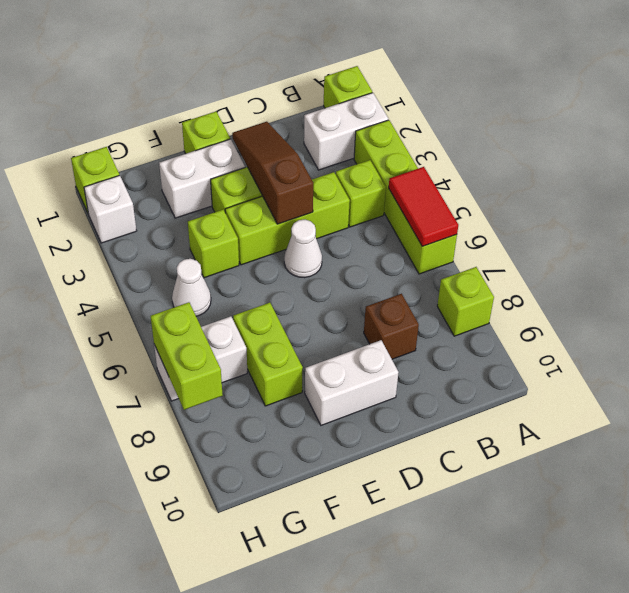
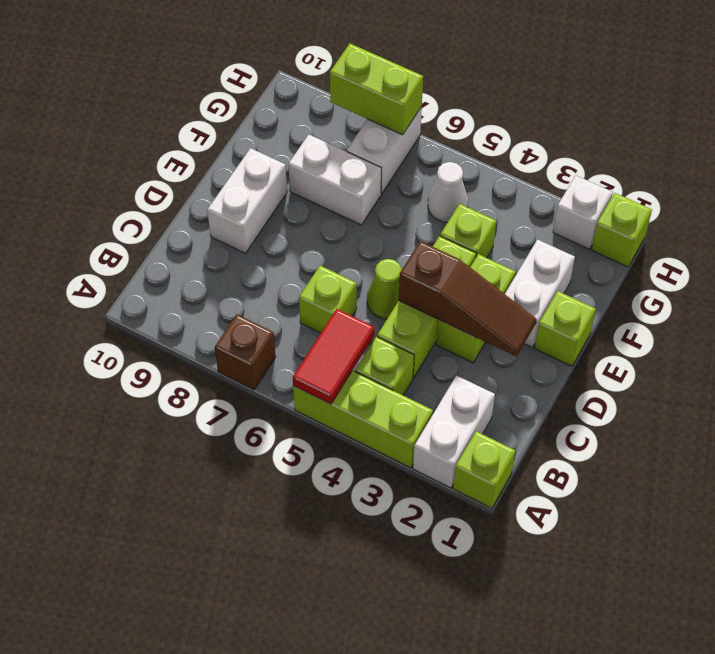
lime brick A3:A6 level 1 -> lime brick A3:A5 level 1
red tile A5:A6 level 2 -> red tile A5:B5 level 2
lime brick A8 level 1 -> lime brick C6 level 1
brown brick C8 level 1 -> brown brick A7 level 1
white cone D5 level 1 -> lime cone D5 level 1
lime brick F7:F8 level 1 -> white brick F7:F8 level 1

